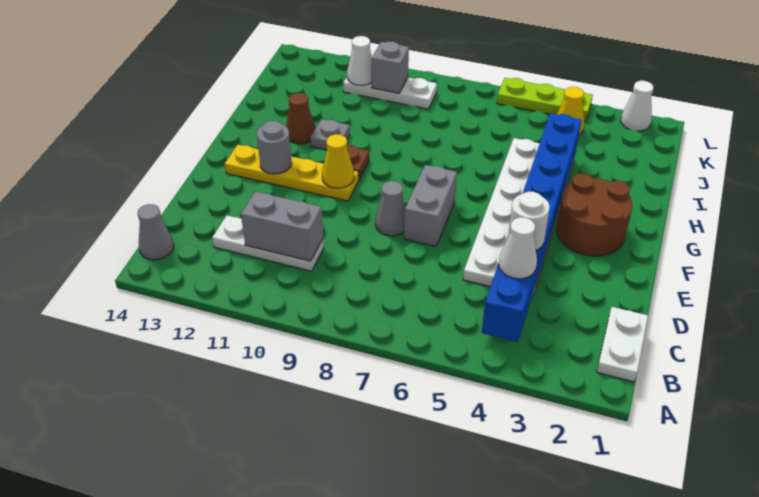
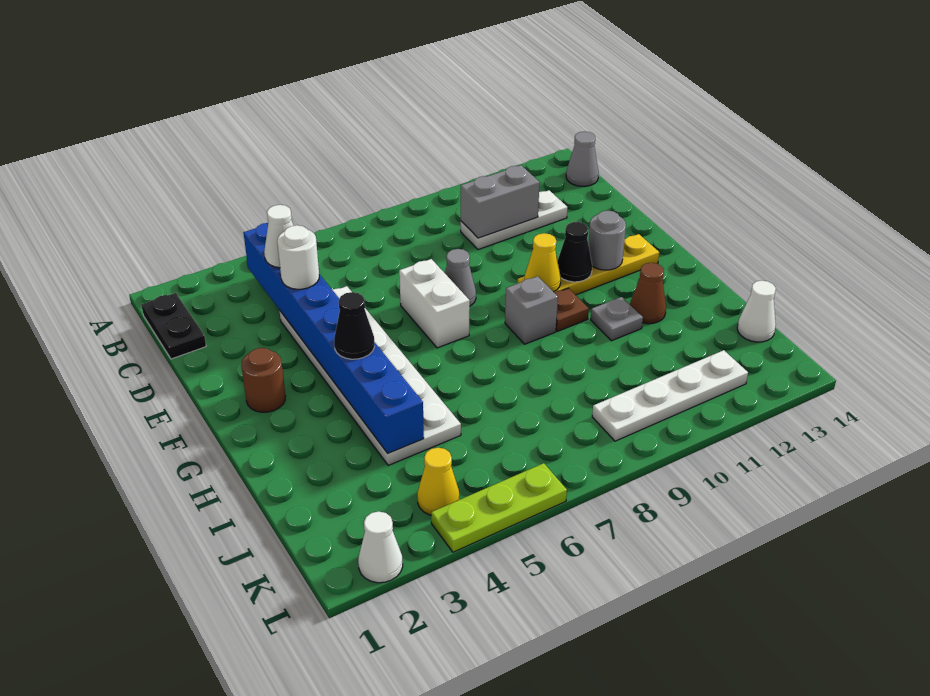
white plate B1:C1 level 1 -> black plate B1:C1 level 1
grey brick E7:F7 level 1 -> white brick E7:F7 level 1
brown round brick F2:G3 level 1 -> brown round brick F2 level 1
none -> black cone F11 level 2
none -> black cone G4 level 3
white plate K9:K11 level 1 -> white plate K9:K12 level 1
grey brick K10 level 2 -> grey brick G9 level 1
white cone K11 level 2 -> white cone J14 level 1

